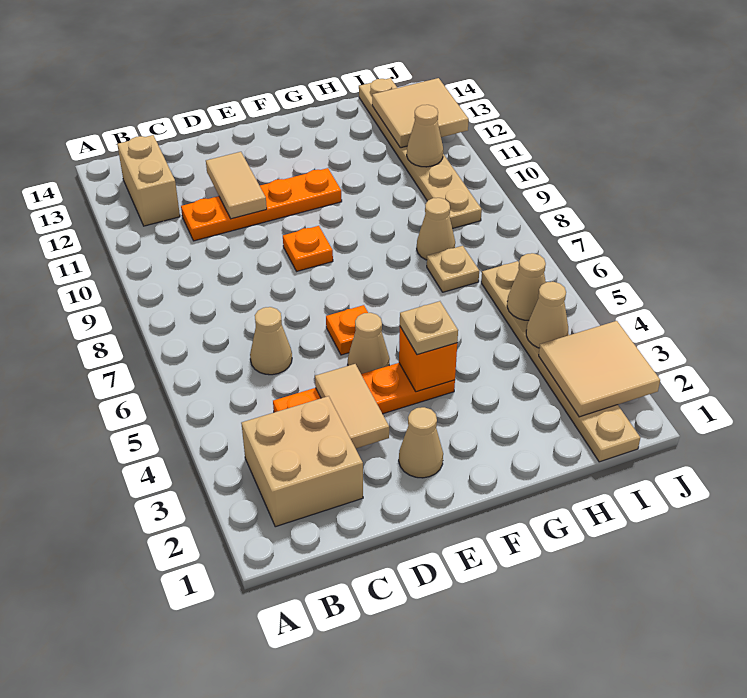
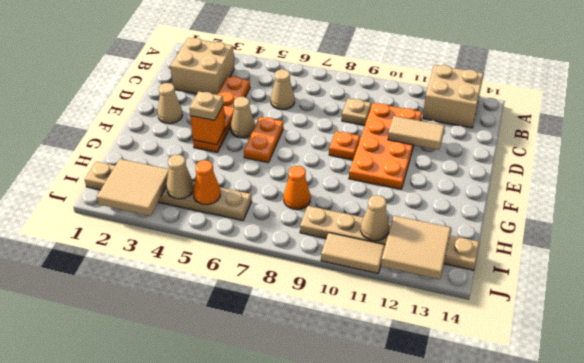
tan brick B12:B13 level 1 -> tan brick A12:B13 level 1
orange plate C11:F11 level 1 -> orange plate C10:F11 level 1
tan tile D3:D4 level 2 -> tan tile J10:J11 level 1
orange plate E6 level 1 -> orange plate E6:F6 level 1
tan plate H7 level 1 -> tan plate C9 level 1
tan cone H8 level 1 -> orange cone H8 level 1
tan cone I5 level 2 -> orange cone I5 level 2

